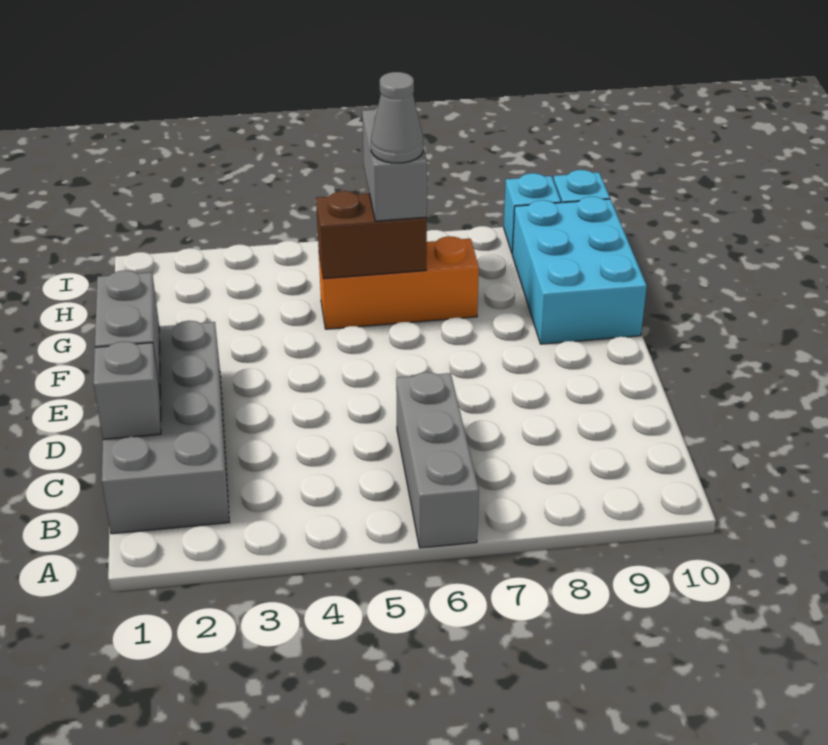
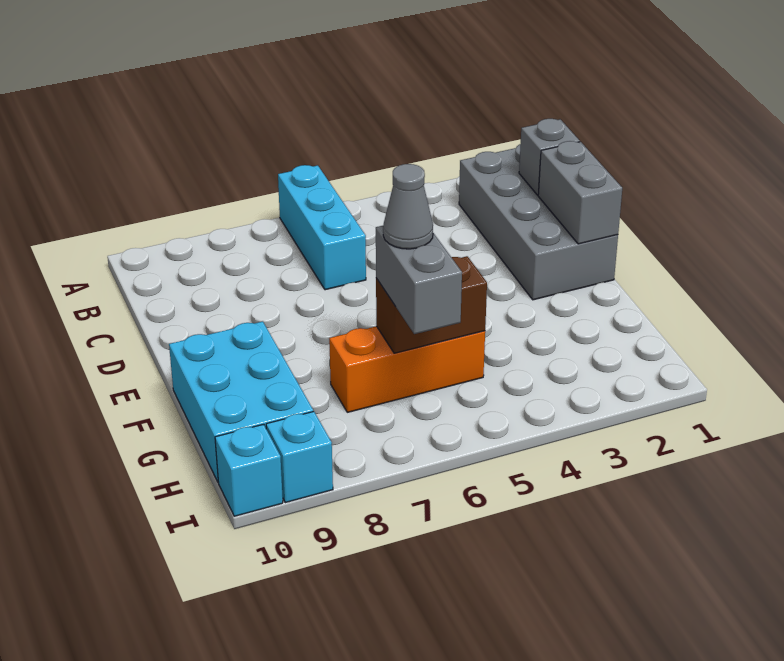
grey brick A6:C6 level 1 -> cyan brick A6:C6 level 1

